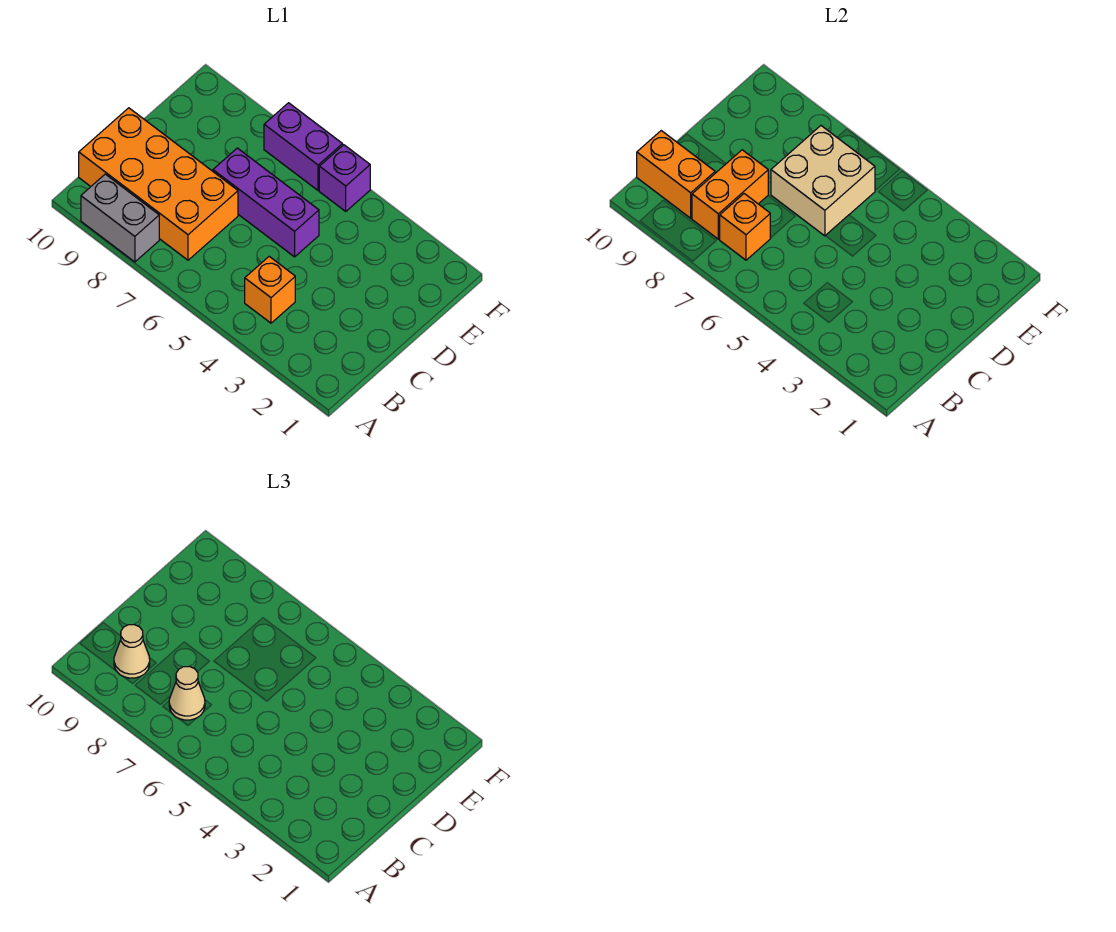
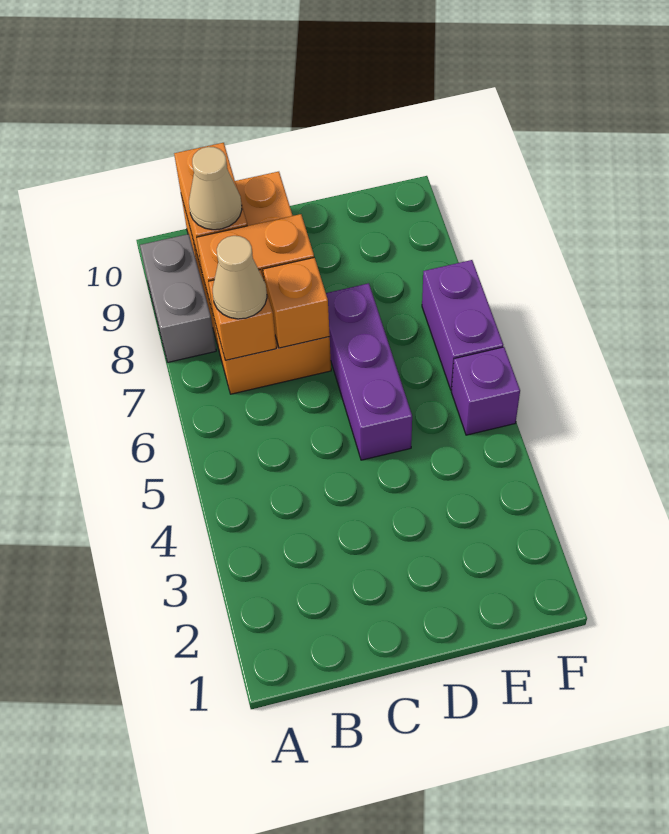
orange brick B4 level 1 -> orange brick C7 level 2
tan brick D6:E7 level 2 -> none

